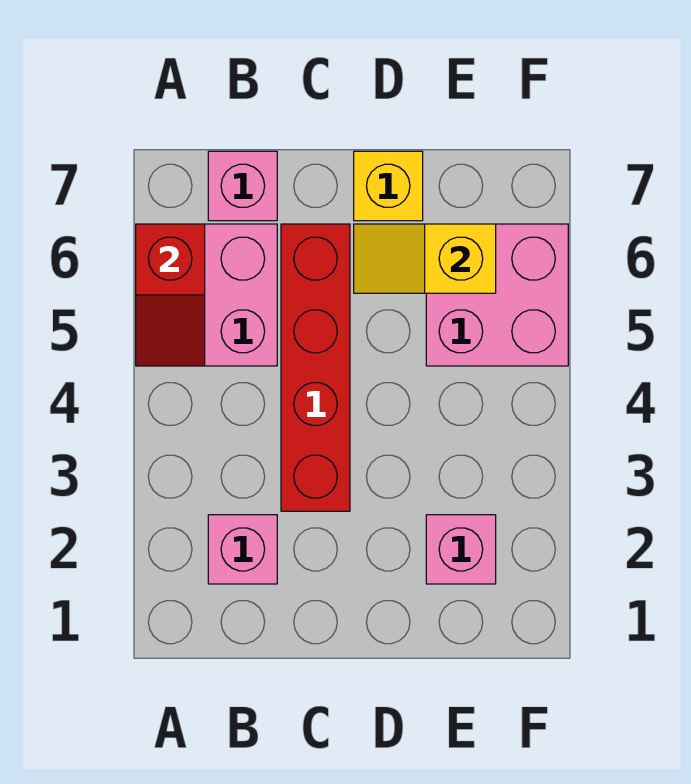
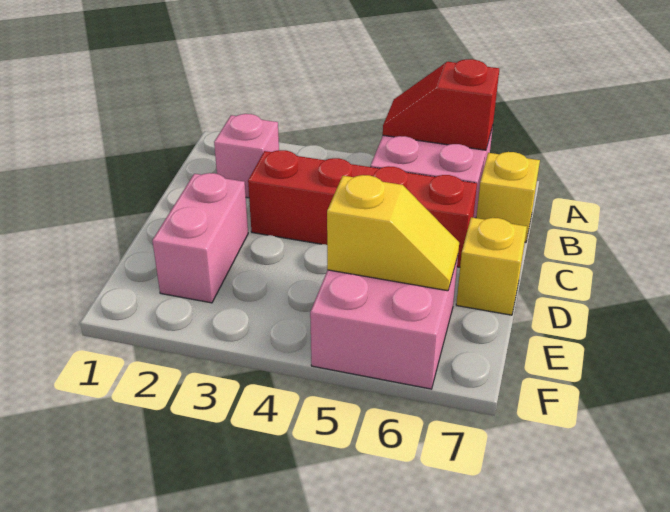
pink brick B7 level 1 -> yellow brick B7 level 1
yellow slope D6:E6 level 2 top E -> yellow slope E5:E6 level 2 top 5
pink brick E2 level 1 -> pink brick D2:E2 level 1

